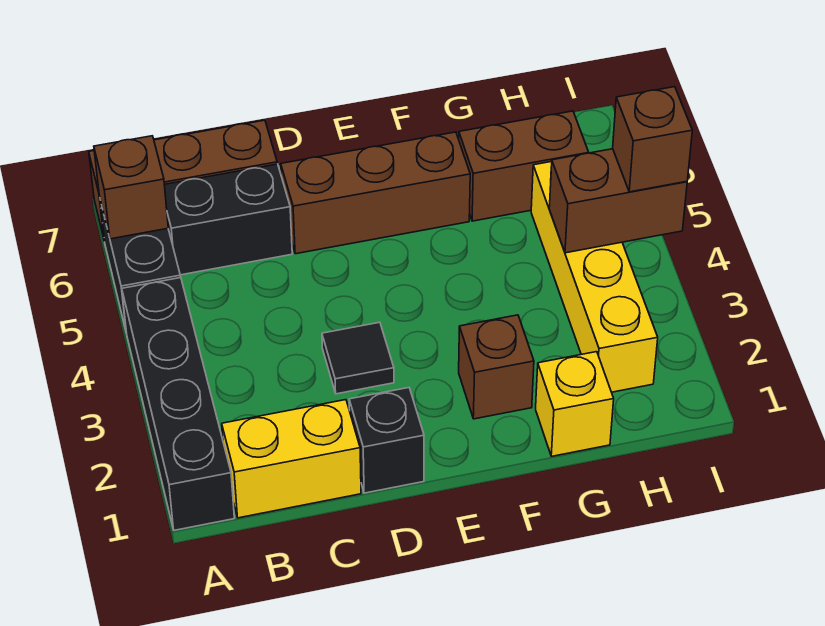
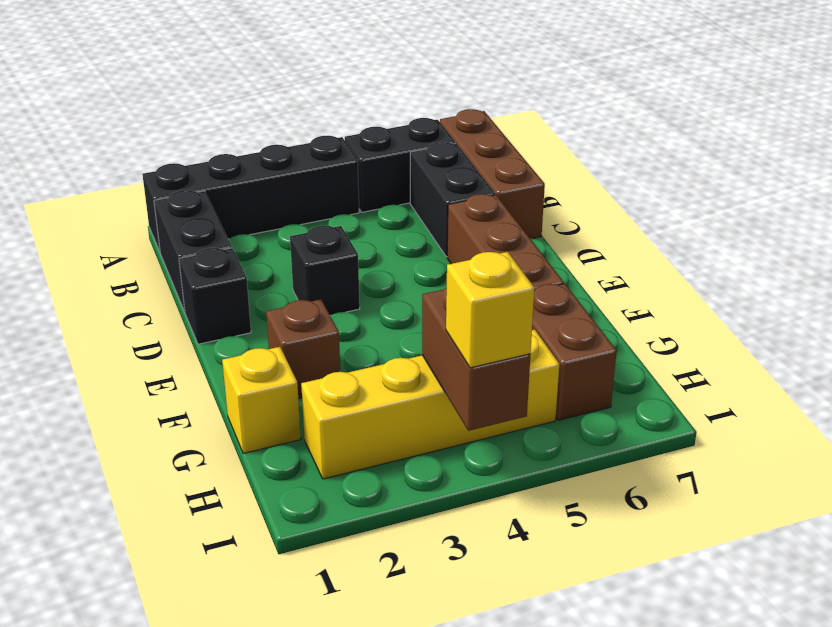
brown brick A6 level 2 -> none
yellow brick B1:C1 level 1 -> black brick B1:C1 level 1
black tile D3 level 1 -> black brick D3 level 1
brown brick I4 level 3 -> yellow brick I4 level 3

